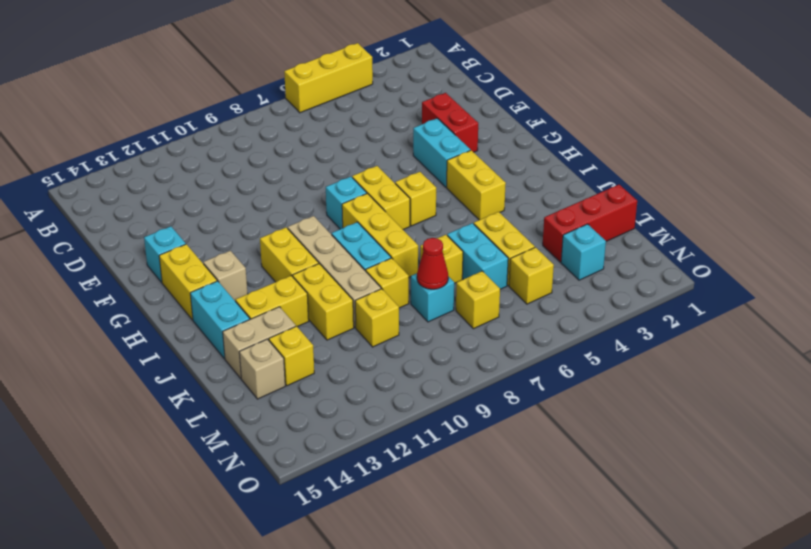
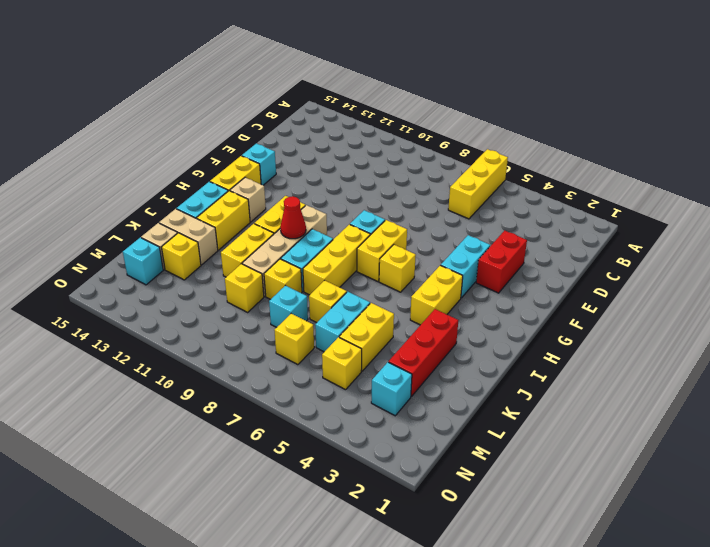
yellow brick A4:A6 level 1 -> yellow brick A6:C6 level 1
yellow brick J12:J13 level 1 -> yellow brick I13:J13 level 1
red brick L1:L3 level 1 -> red brick J3:L3 level 1
red cone L8 level 2 -> red cone I10 level 2
none -> cyan brick M14 level 1

